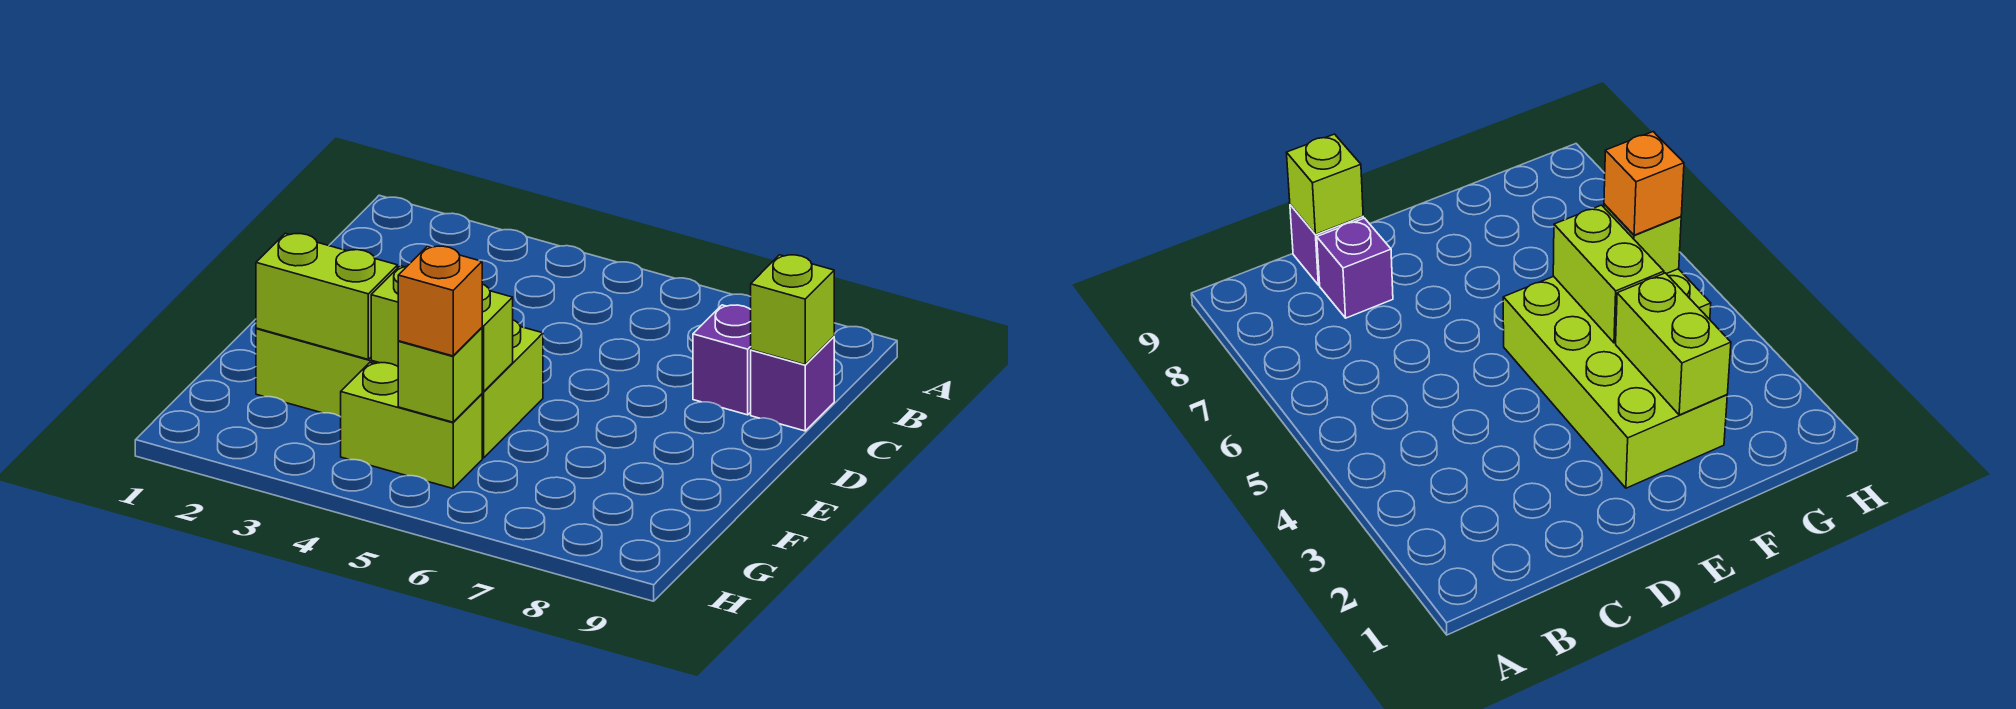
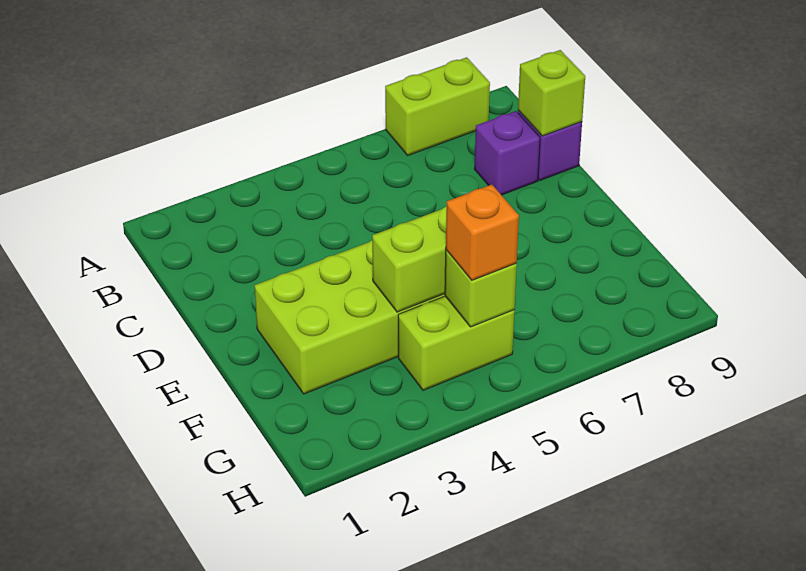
lime brick F2:F3 level 2 -> lime brick A7:A8 level 1

